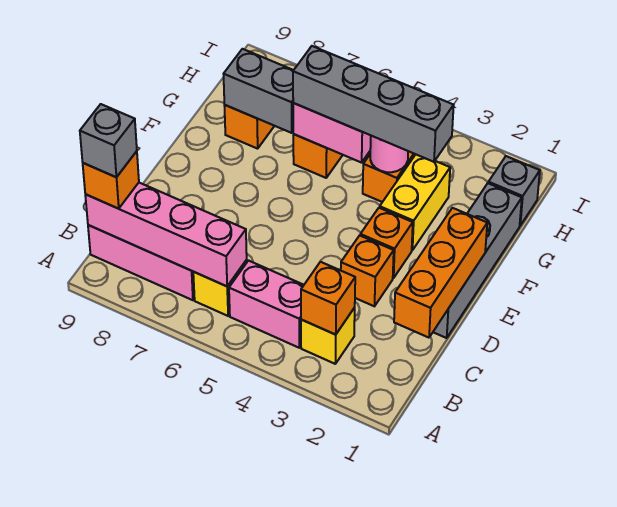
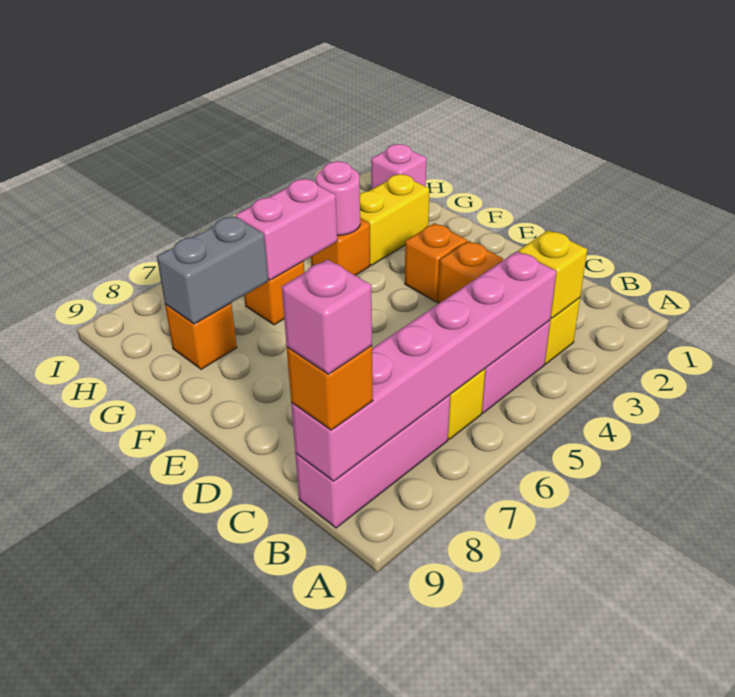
orange brick B3 level 2 -> yellow brick B3 level 2
pink brick B6:B9 level 2 -> pink brick B4:B9 level 2
grey brick B9 level 4 -> pink brick B9 level 4
orange brick C1:E1 level 2 -> none
grey brick D1:G1 level 1 -> none
yellow brick F3:G3 level 1 -> yellow brick G2:G3 level 1
grey brick G3:G6 level 3 -> none
grey brick H1 level 1 -> pink brick H1 level 1

